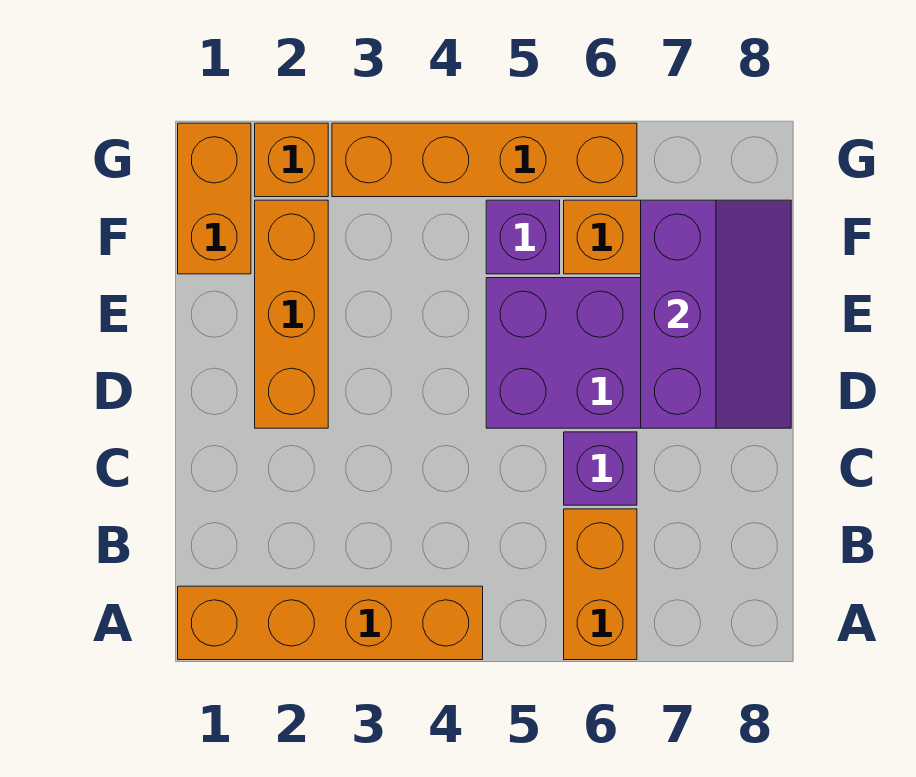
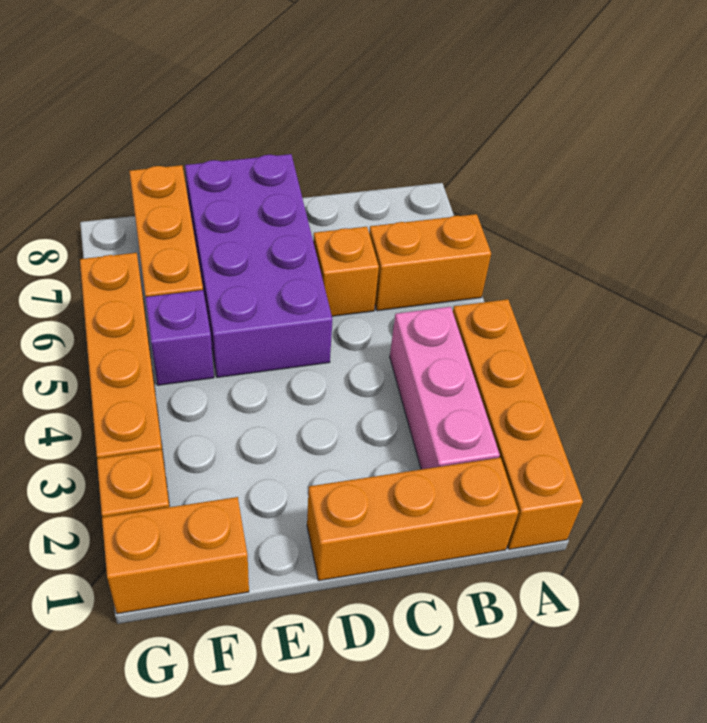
none -> pink brick B2:B4 level 1
purple brick C6 level 1 -> orange brick C6 level 1
orange brick D2:F2 level 1 -> orange brick B1:D1 level 1
purple slope D7:F8 level 2 top 7 -> none

